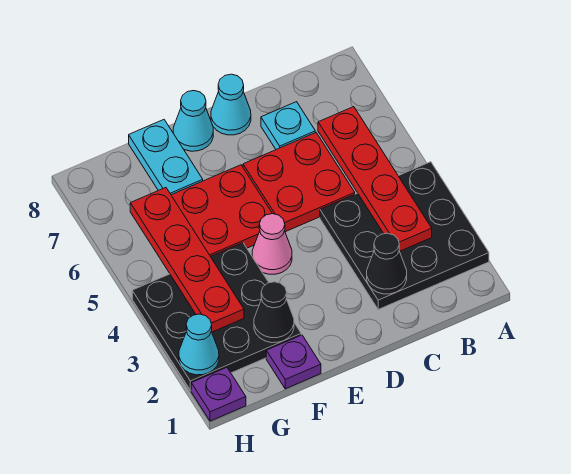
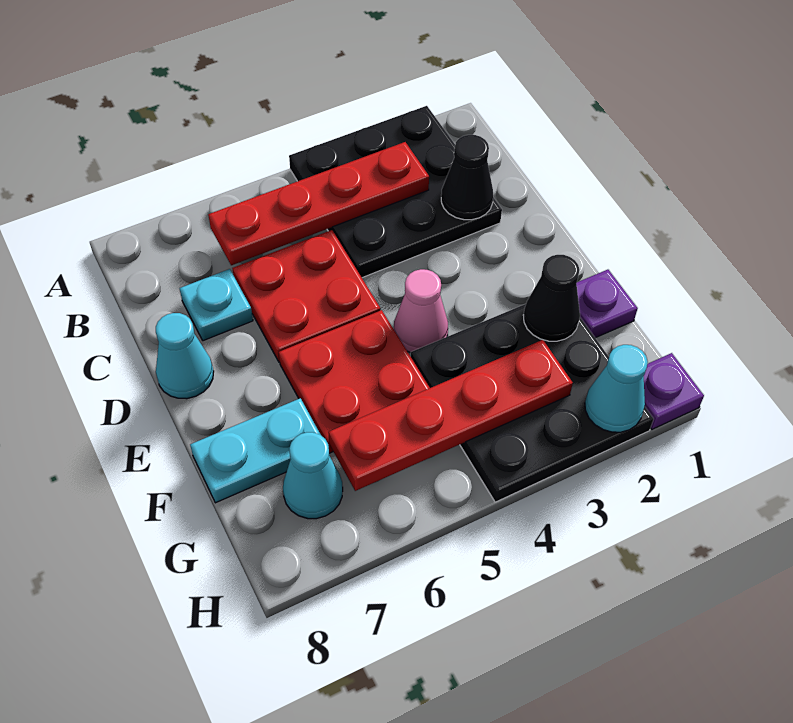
cyan cone E8 level 1 -> cyan cone G7 level 1

